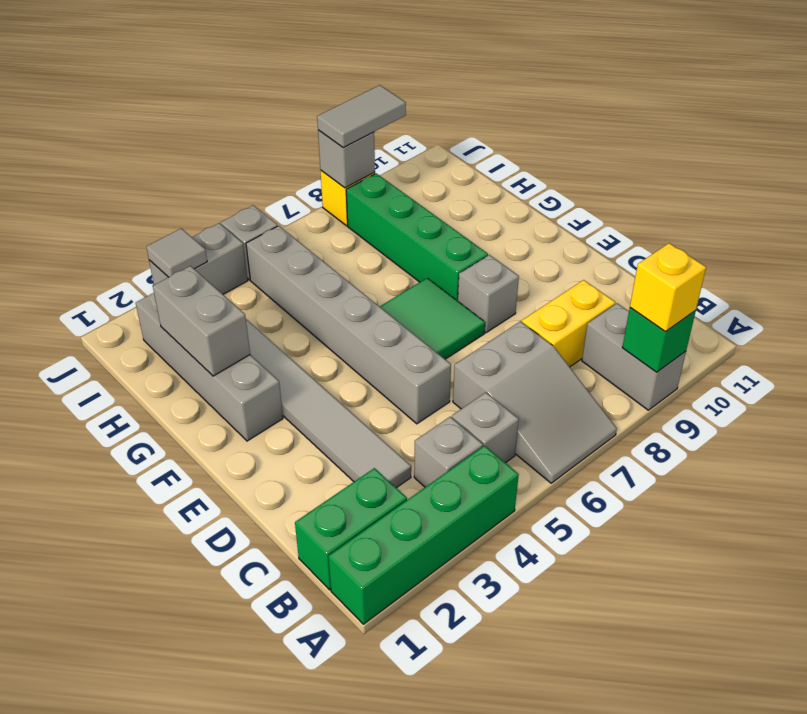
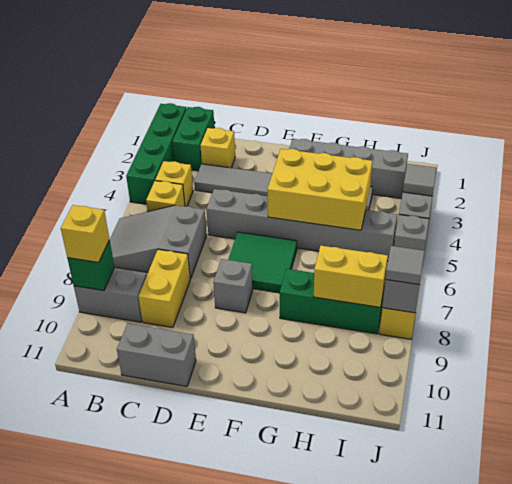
grey brick B4 level 1 -> yellow brick B4 level 1
grey brick B5 level 1 -> yellow brick B5 level 1
none -> yellow brick C2 level 1
none -> yellow brick F4:H5 level 2
green brick F8:I8 level 1 -> green brick G8:I8 level 1
grey brick G2:H2 level 2 -> grey brick C11:D11 level 1
none -> yellow brick H8:I8 level 2
grey tile J8:J9 level 3 -> grey tile J8 level 3

